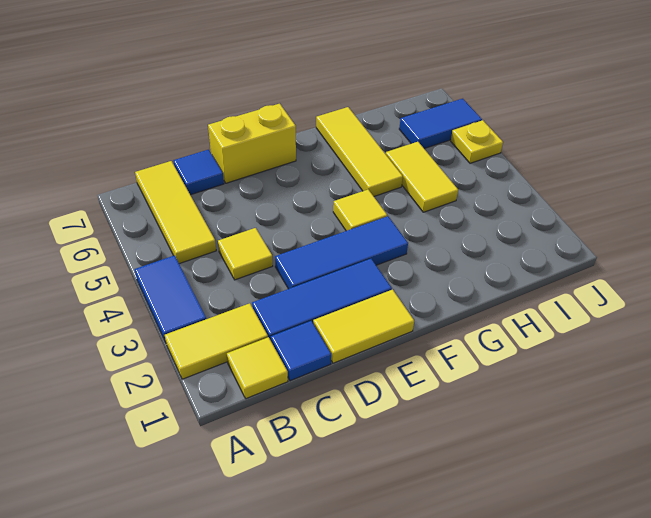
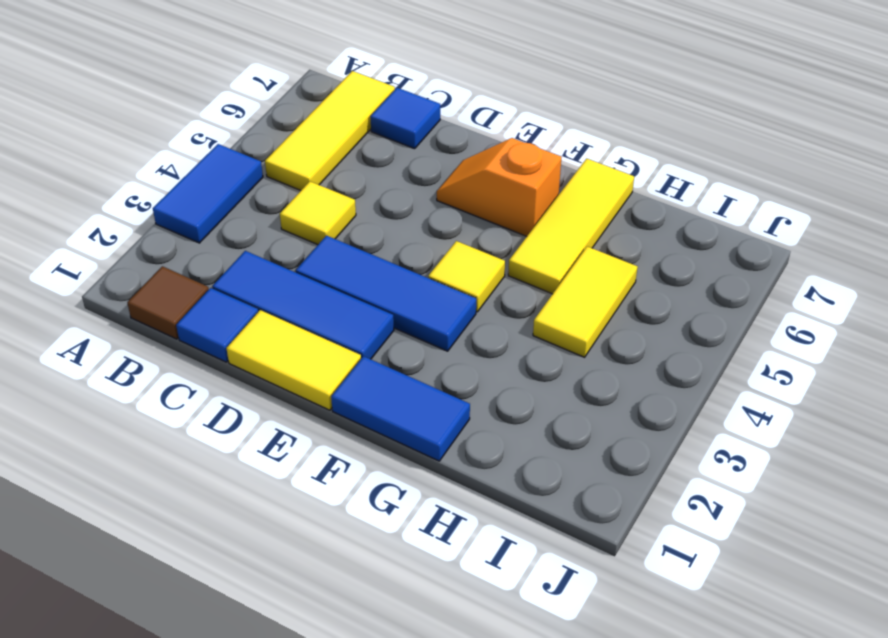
yellow tile A2:B2 level 1 -> none
yellow tile B1 level 1 -> brown tile B1 level 1
yellow brick D7:E7 level 1 -> none
none -> orange slope E6:F6 level 1 top F
blue tile I6:J6 level 1 -> blue tile F1:G1 level 1
yellow plate J5 level 1 -> none

